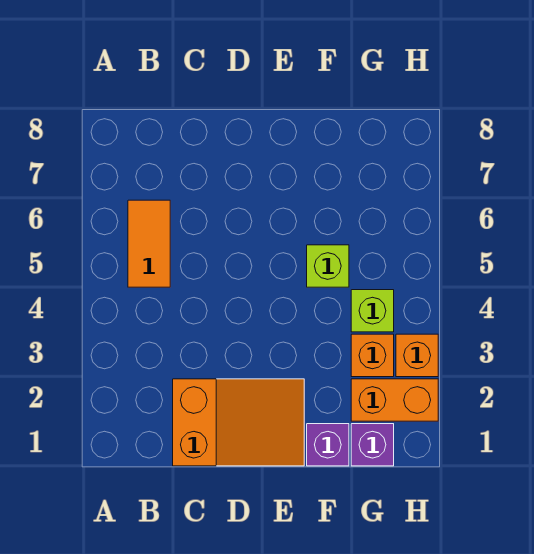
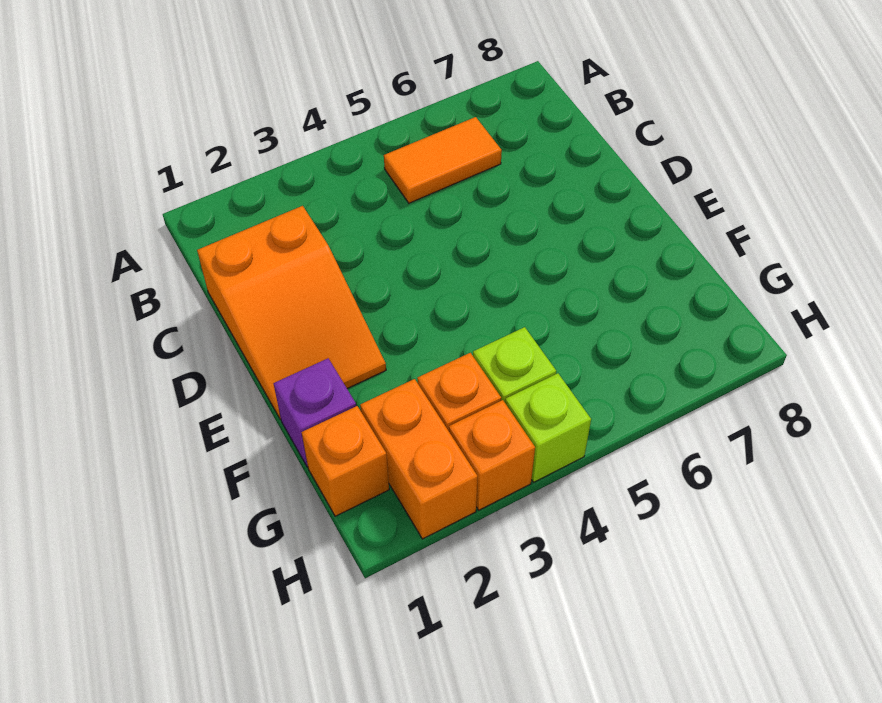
lime brick F5 level 1 -> lime brick H4 level 1
purple brick G1 level 1 -> orange brick G1 level 1

